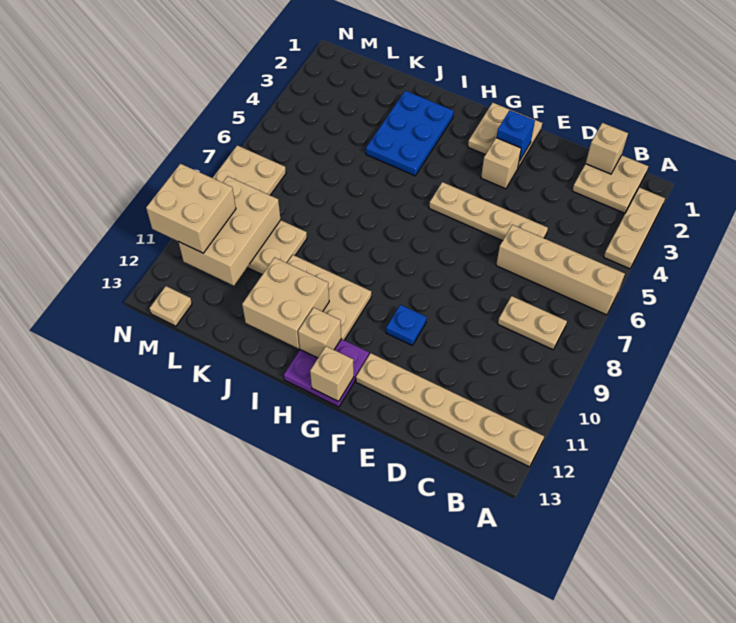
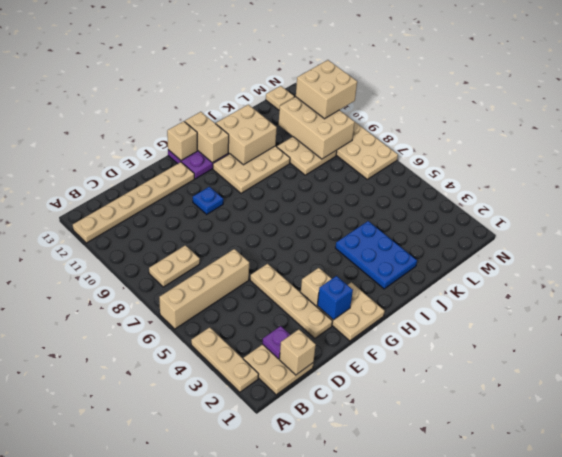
none -> purple plate C2 level 2
tan plate D5:G5 level 1 -> tan plate E2:E5 level 1
tan brick H12 level 2 -> tan brick H12:H13 level 2

